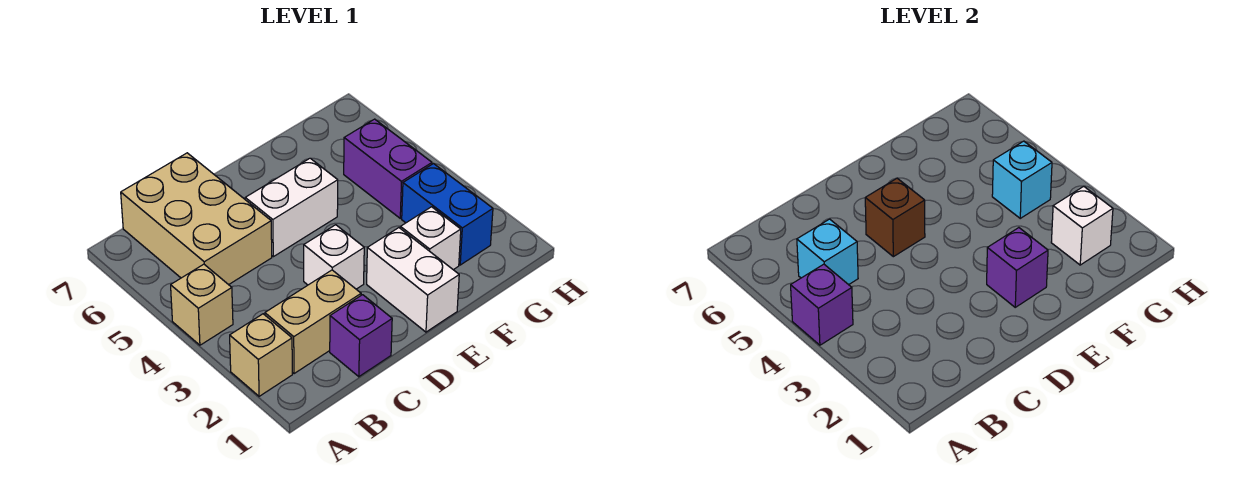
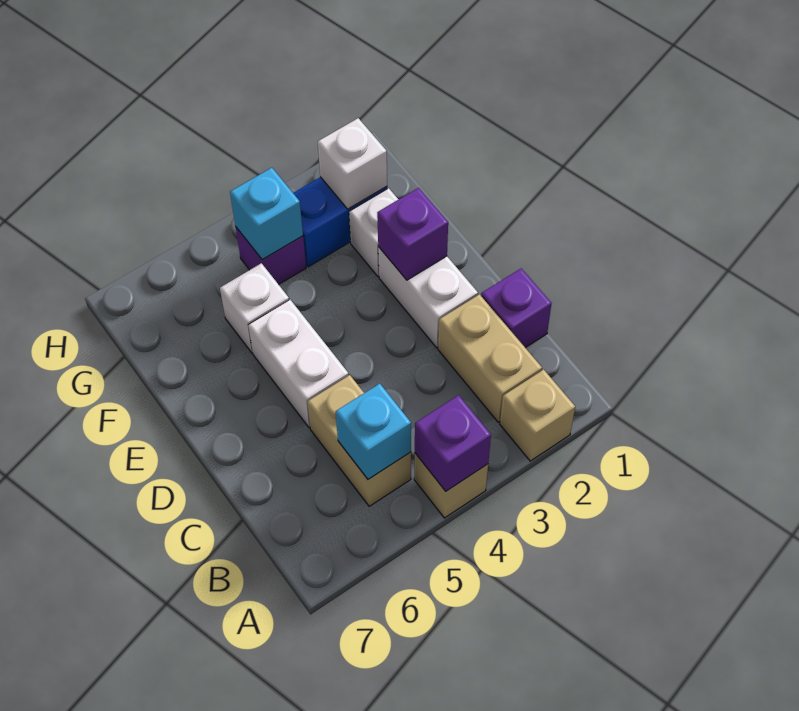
tan brick B5:C7 level 1 -> tan brick B5:C5 level 1
white brick D3 level 1 -> white brick F5 level 1
brown brick D5 level 2 -> none
white brick E1:E2 level 1 -> white brick D2:E2 level 1
purple brick G4:G5 level 1 -> purple brick G4 level 1

